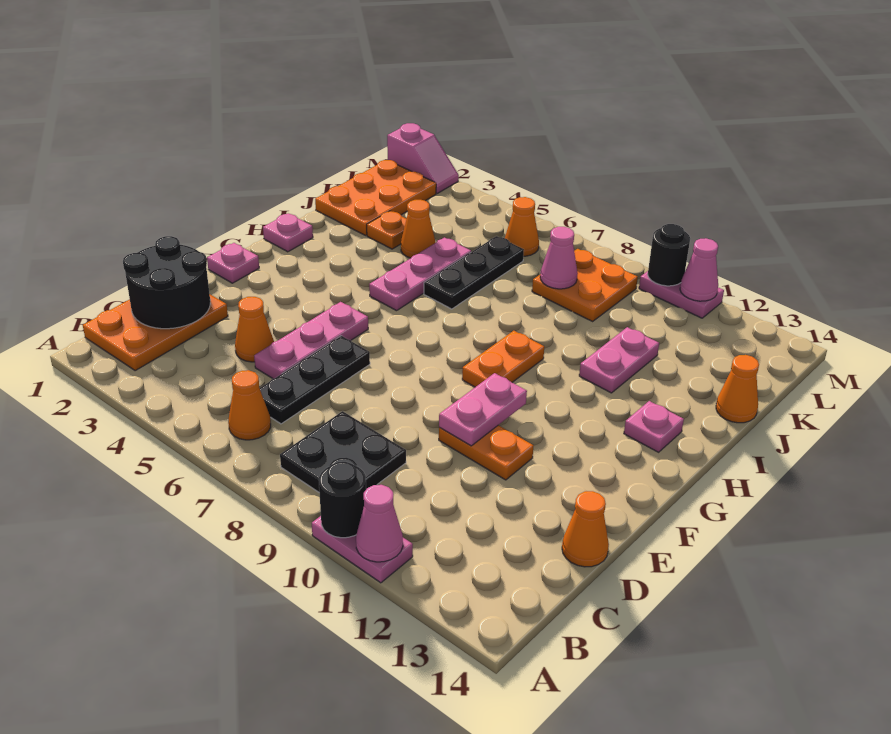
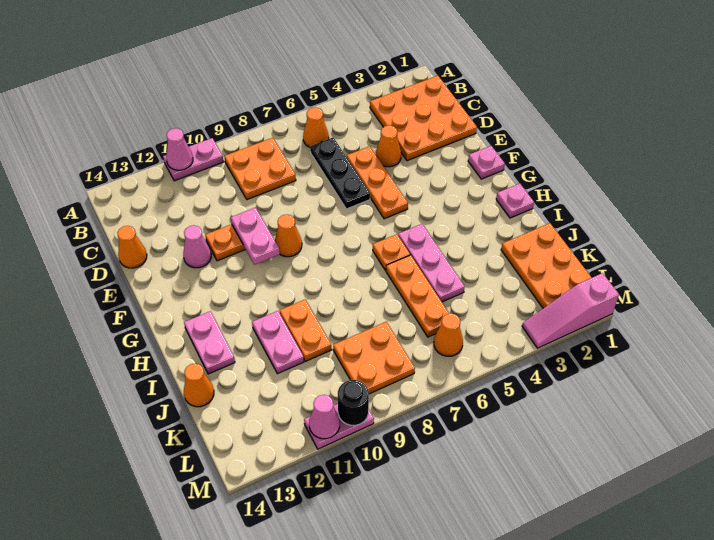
black round brick A10 level 2 -> none
orange plate B1:D2 level 1 -> orange plate B1:D3 level 1
black plate B8:C9 level 1 -> orange plate B8:C9 level 1
black round brick C1:D2 level 2 -> none
pink plate D5:F5 level 1 -> orange plate D5:F5 level 1
orange plate G9:H9 level 1 -> orange plate I10:J10 level 1
pink plate H13 level 1 -> pink plate H13:I13 level 1
black plate I6:K6 level 1 -> orange plate I6:K6 level 1
orange plate J3 level 1 -> orange plate H6 level 1
orange cone J4 level 1 -> orange cone F9 level 1
pink cone K8 level 2 -> pink cone E12 level 1
pink slope M1:M2 level 1 top 1 -> pink slope M1:M3 level 1 top 1

